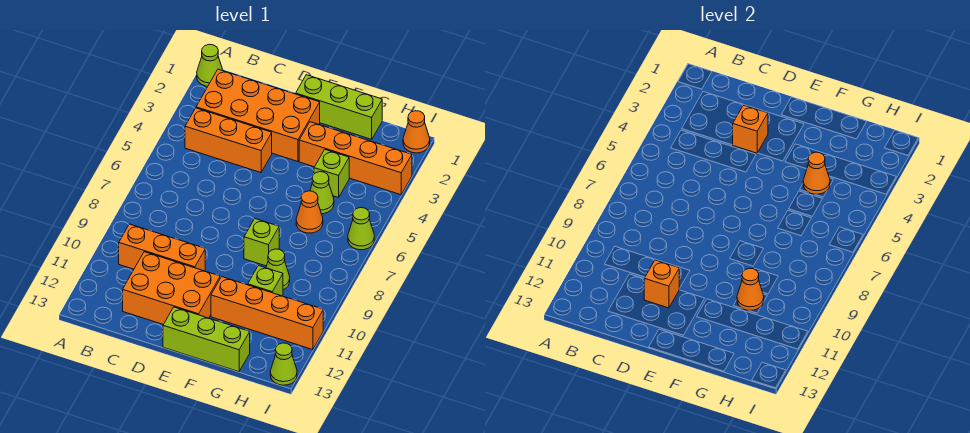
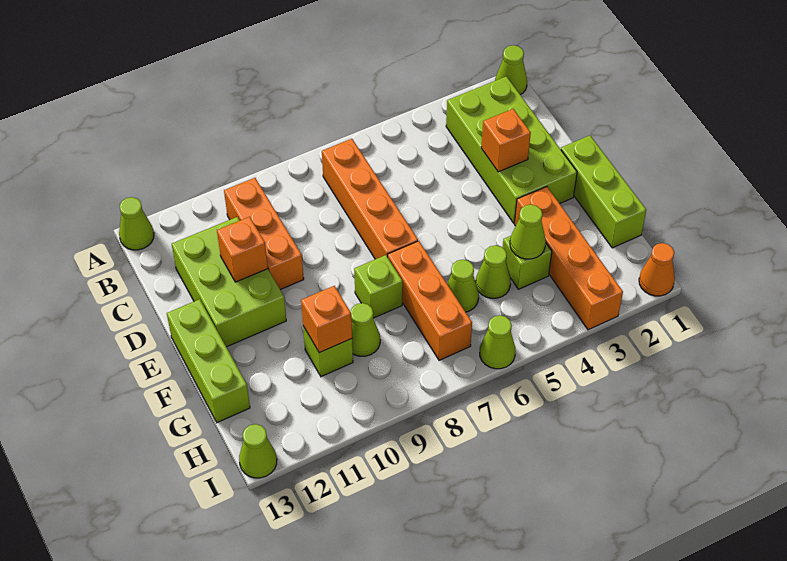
none -> lime cone A13 level 1
orange brick B2:E3 level 1 -> lime brick B2:E3 level 1
orange brick B4:D4 level 1 -> orange brick F7:H7 level 1
orange brick C11:E12 level 1 -> lime brick C11:E12 level 1
orange brick F11:I11 level 1 -> orange brick B7:E7 level 1
orange cone G4 level 2 -> lime cone G4 level 2
orange cone G6 level 1 -> lime cone G6 level 1
orange cone G10 level 2 -> orange brick G10 level 2

